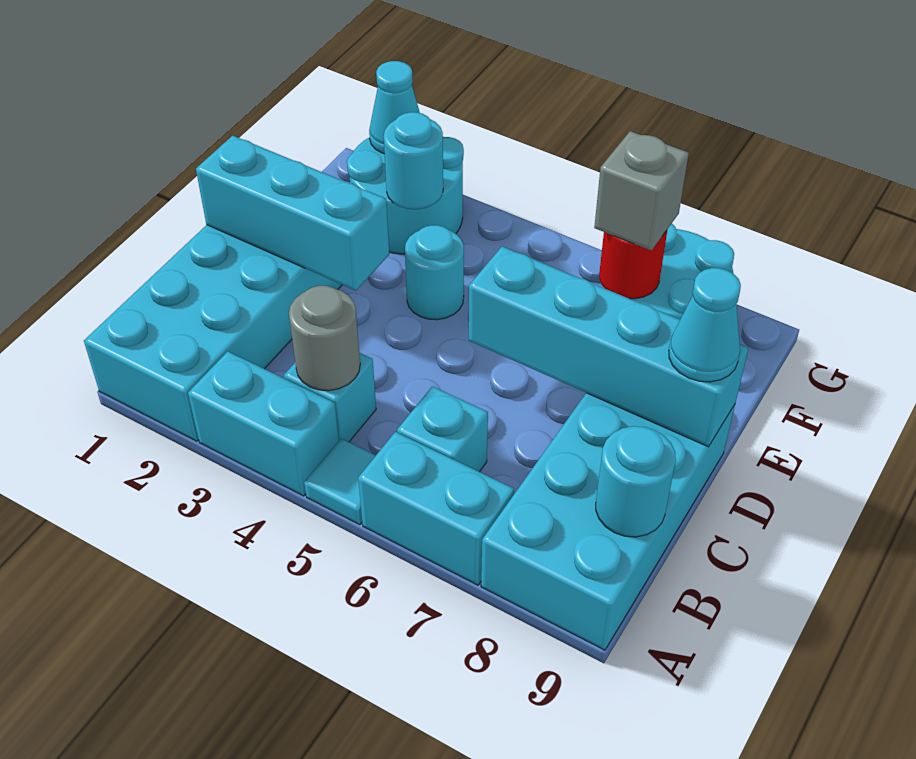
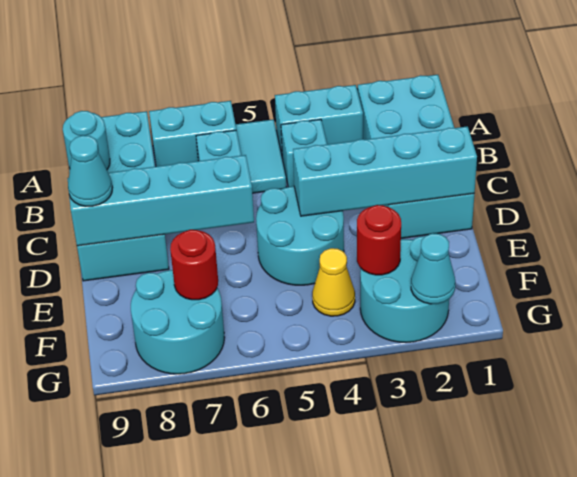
cyan tile A5 level 1 -> cyan tile A5:B5 level 1
grey round brick B4 level 2 -> none
cyan brick D1:D3 level 2 -> cyan brick D1:D4 level 2
cyan round brick E4 level 1 -> cyan round brick D4:E5 level 1
cyan round brick F3 level 2 -> red round brick F3 level 2
none -> yellow cone F4 level 1
grey brick F7 level 3 -> none

